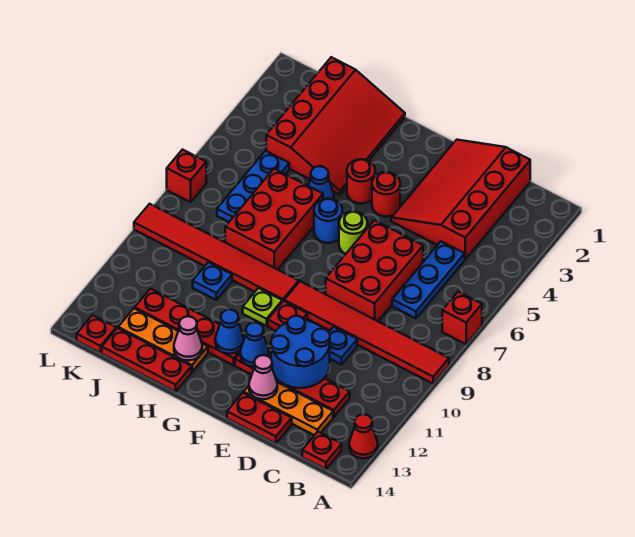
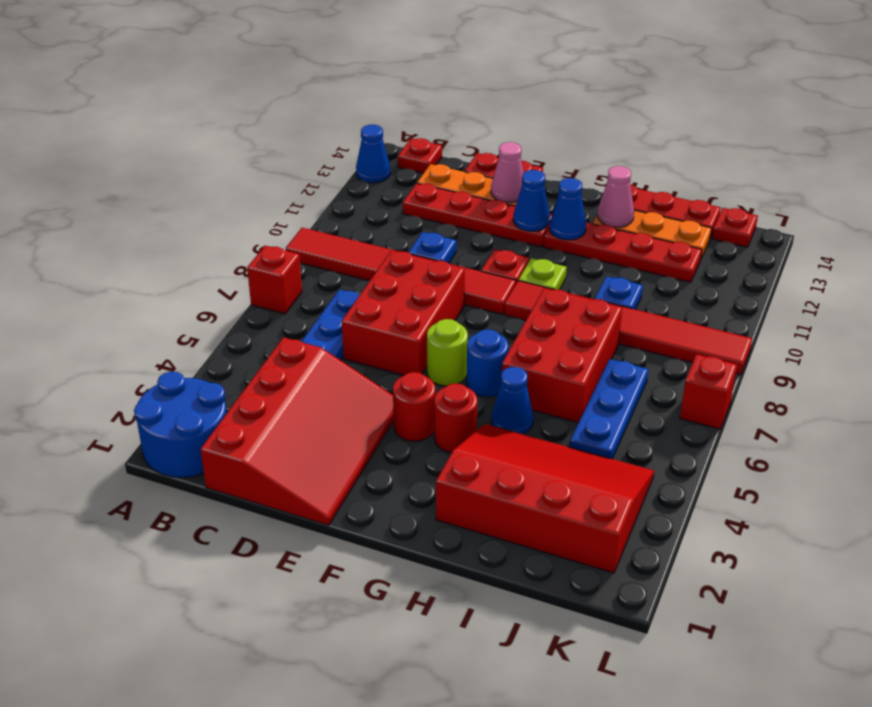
red cone A13 level 1 -> blue cone A13 level 1
blue round brick D11:E12 level 2 -> blue round brick A1:B2 level 1
red slope H1:J4 level 1 top J -> red slope H2:K4 level 1 top 2

